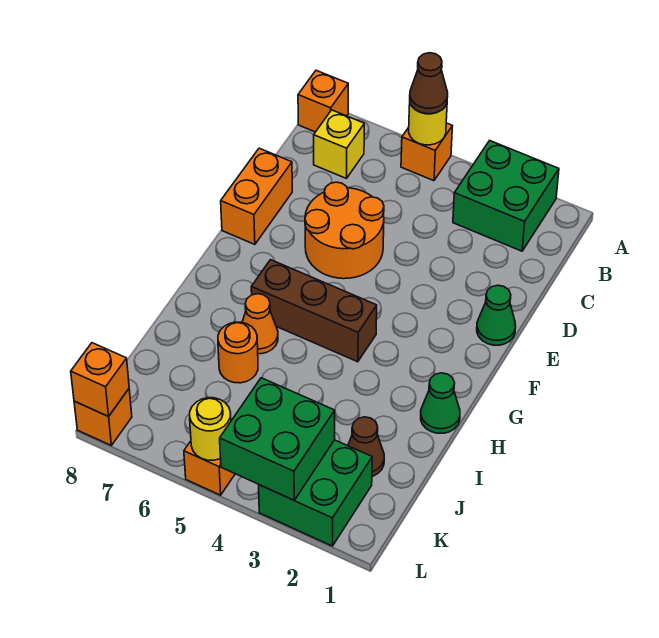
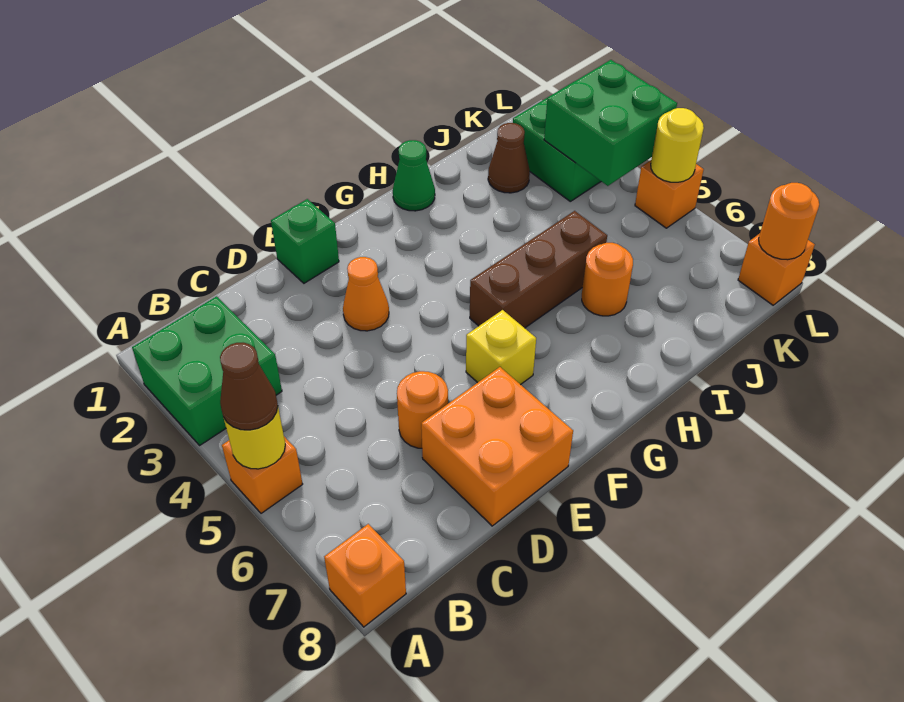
yellow brick B7 level 1 -> yellow brick F6 level 1
orange round brick D5:E6 level 1 -> orange round brick D6 level 1
orange brick D8:E8 level 1 -> orange brick D7:E8 level 1
green cone E1 level 1 -> green brick E1 level 1
brown brick G4:G6 level 1 -> brown brick G5:I5 level 1
orange cone H6 level 1 -> orange cone E3 level 1
orange brick L8 level 2 -> orange round brick L8 level 2

